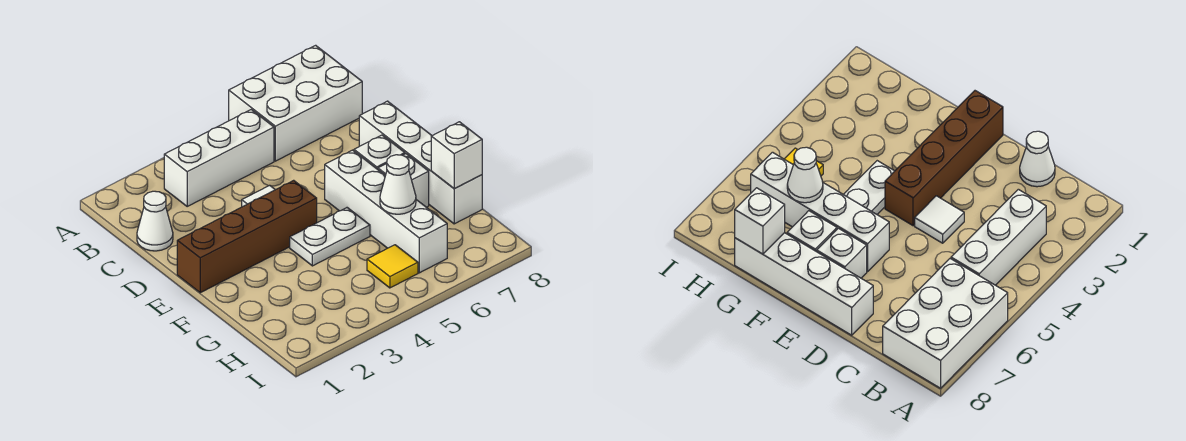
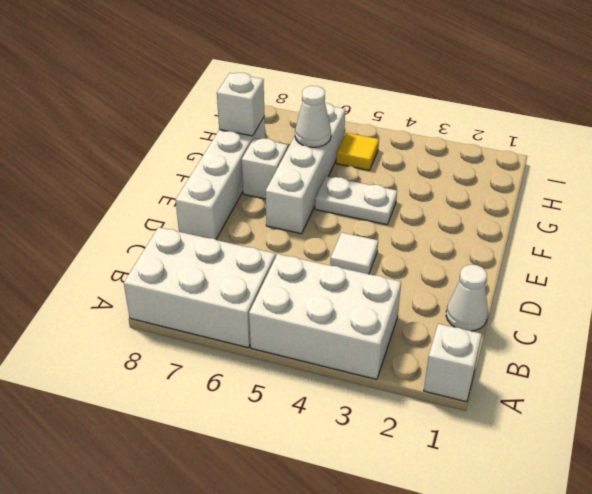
white brick B3:B5 level 1 -> white brick A3:B5 level 1
brown brick E1:E4 level 1 -> none
white brick E7 level 1 -> white brick A1 level 1

